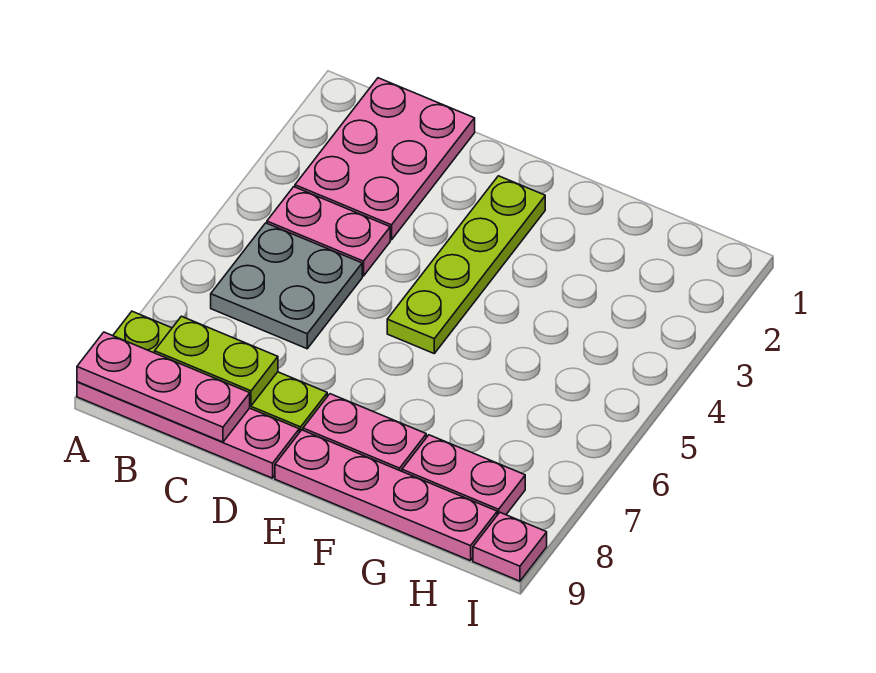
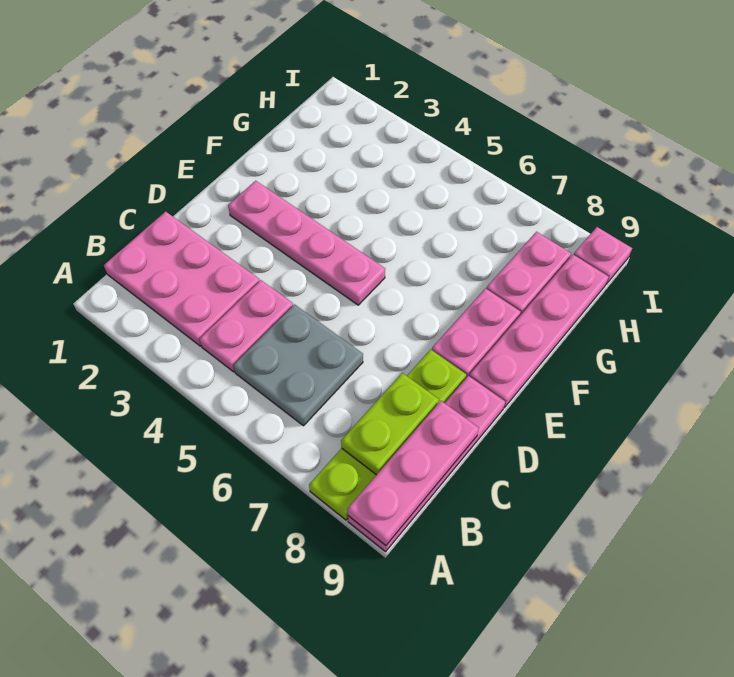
lime plate E2:E5 level 1 -> pink plate E2:E5 level 1

